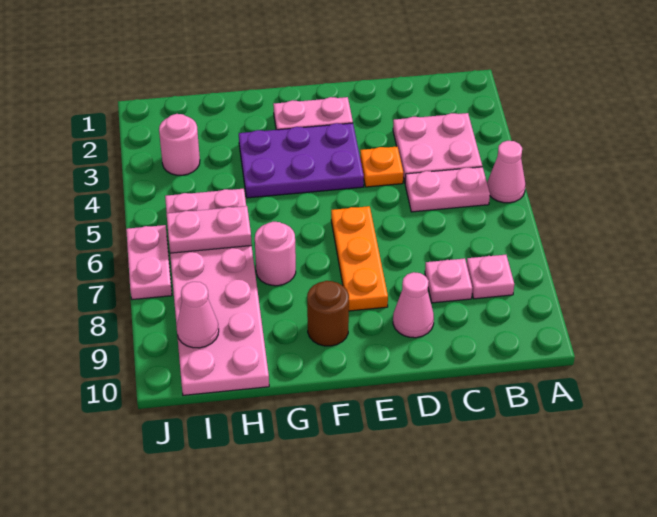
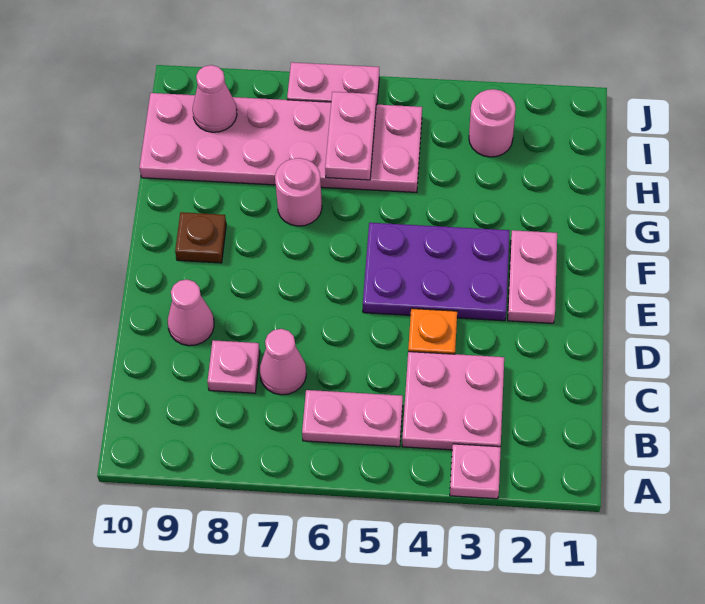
pink cone A5 level 1 -> pink cone C7 level 1
pink plate B5:C5 level 1 -> pink plate B5:B6 level 1
pink plate B8 level 1 -> pink plate A3 level 1
purple plate E3:G4 level 1 -> purple plate E3:F5 level 1
orange plate E6:E8 level 1 -> none
brown round brick F9 level 1 -> brown plate F9 level 1

